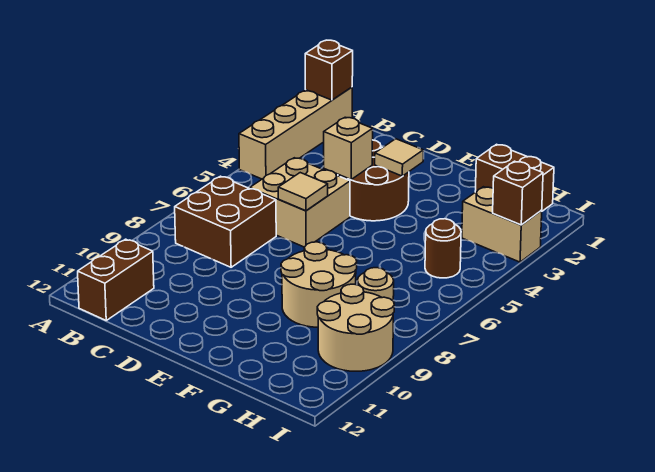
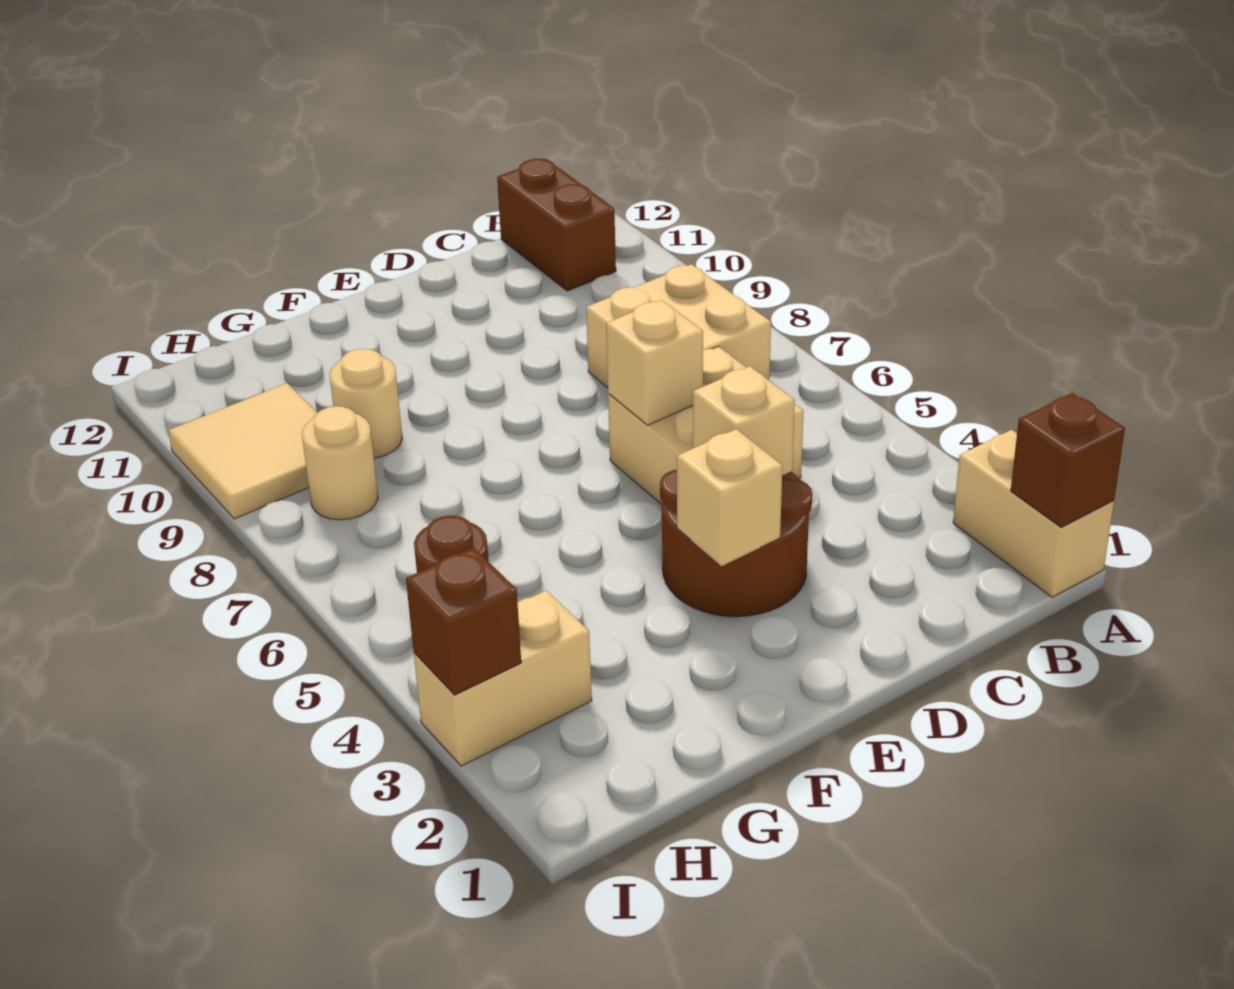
tan brick A1:A4 level 1 -> tan brick A1:A2 level 1
brown brick B7:C8 level 1 -> tan brick B7:C8 level 1
tan tile D6 level 2 -> tan brick D6 level 2
tan tile E3 level 2 -> tan brick E3 level 2
tan round brick F8:G9 level 1 -> tan round brick G9 level 1
brown brick G1:H1 level 1 -> none
tan round brick H9:I10 level 1 -> tan tile H9:I10 level 1

